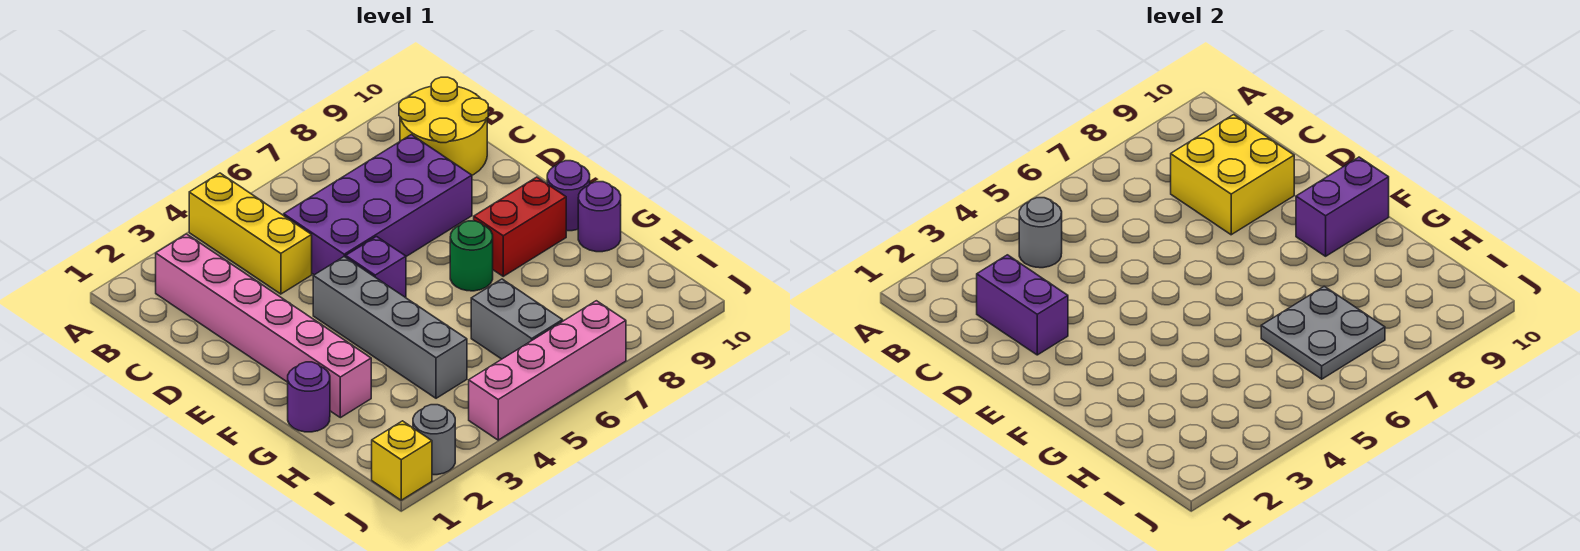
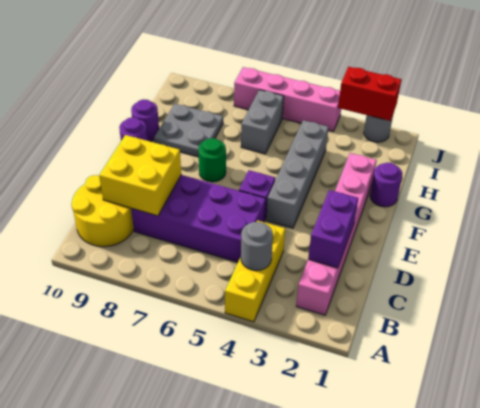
red brick F8:F9 level 1 -> red brick J2:J3 level 2
purple brick F9:F10 level 2 -> none
grey plate H6:I7 level 2 -> grey plate G8:H9 level 1
yellow brick J1 level 1 -> none

